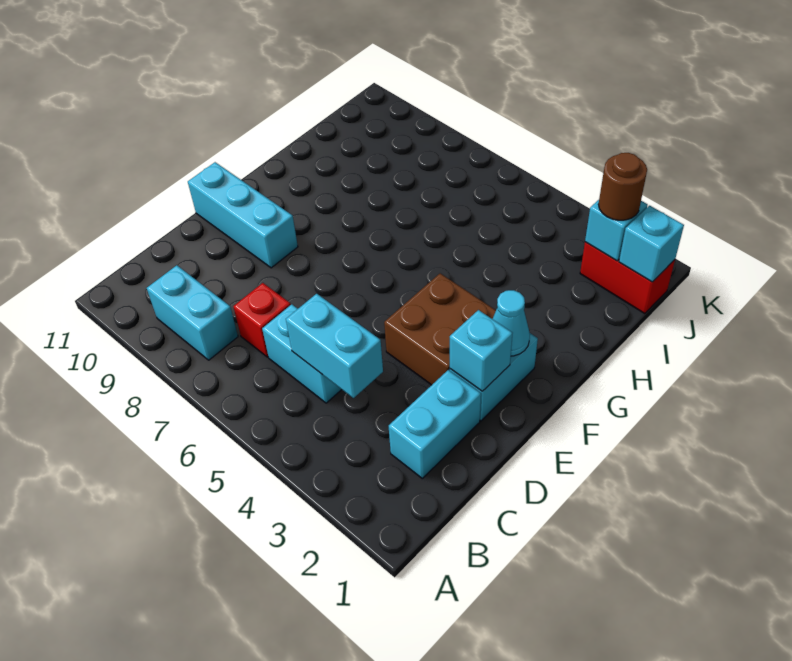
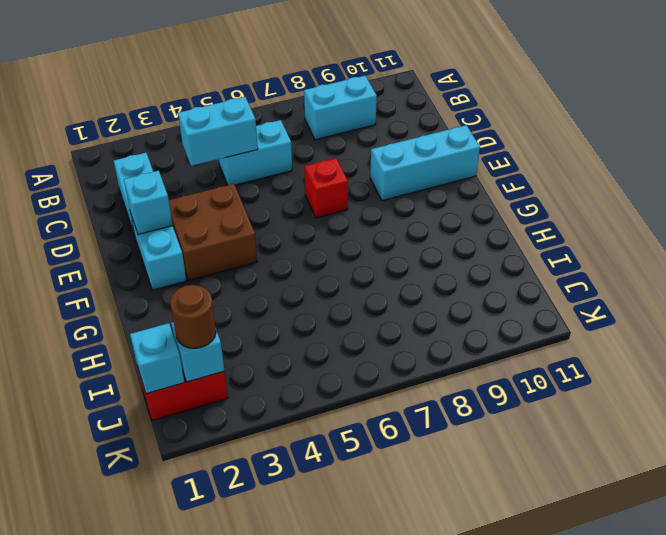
red brick C7 level 1 -> red brick E7 level 1
cyan cone F2 level 2 -> none

